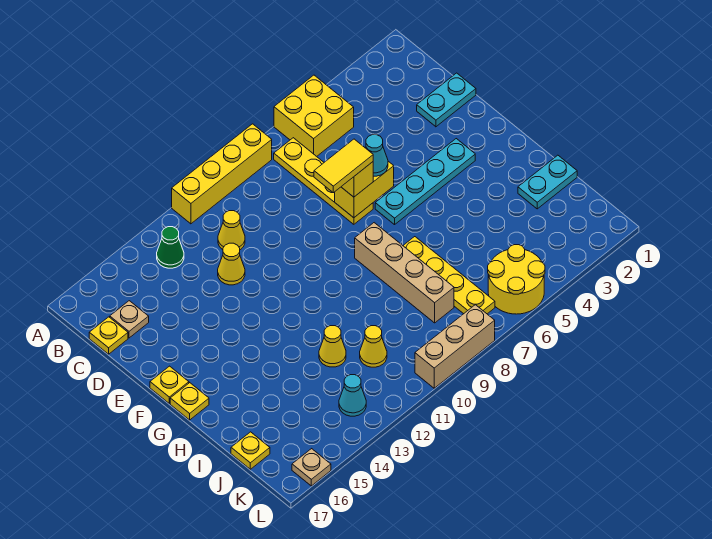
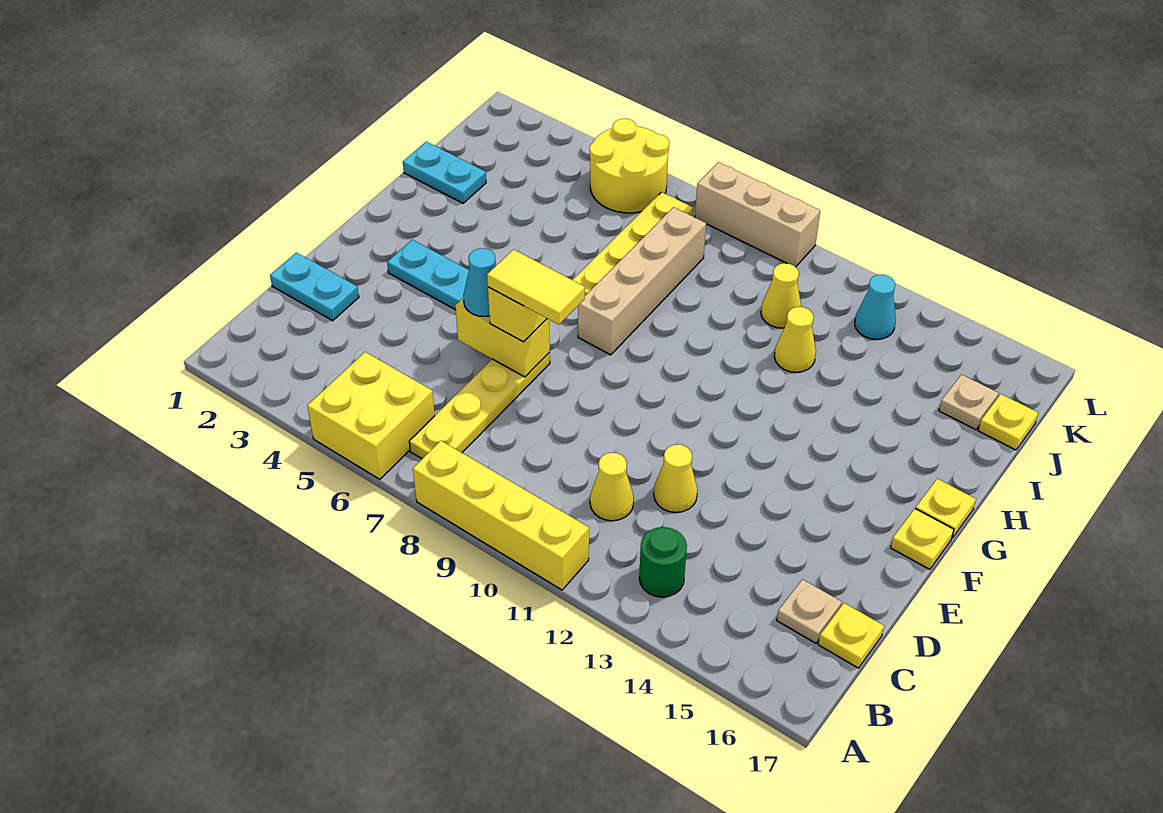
green cone B13 level 1 -> green round brick B13 level 1
tan plate L16 level 1 -> tan plate J16 level 1

